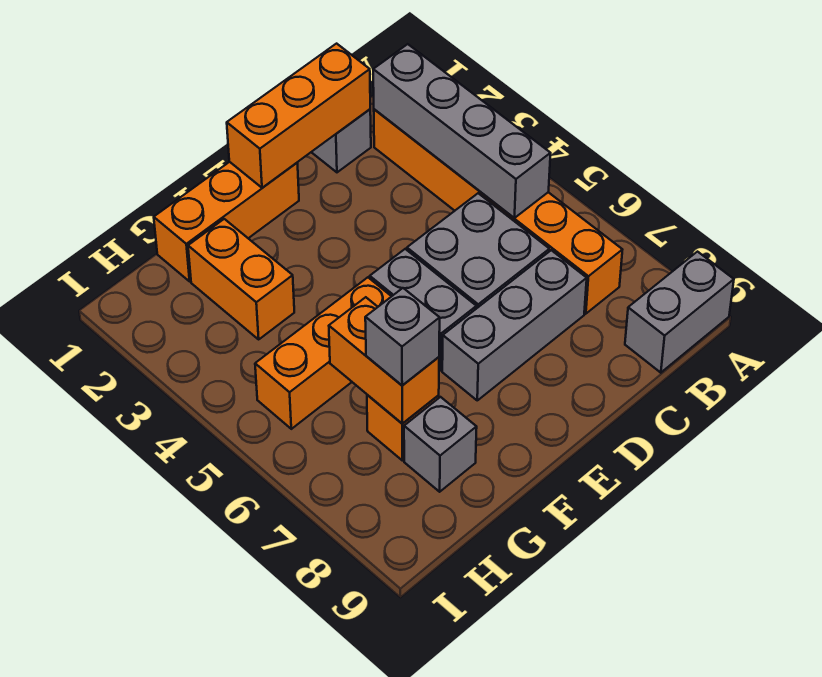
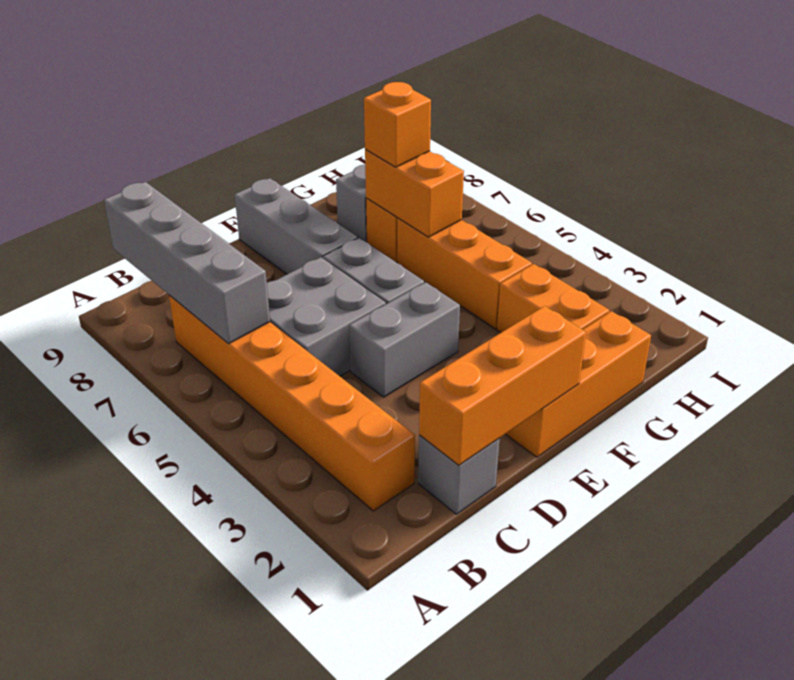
grey brick A9:B9 level 1 -> grey brick D4:E4 level 1
grey brick B2:B5 level 2 -> grey brick B6:B9 level 2
grey brick C7:E7 level 1 -> grey brick E7:E9 level 1
orange brick F5:H5 level 1 -> orange brick G4:G6 level 1
grey brick G7 level 3 -> orange brick G7 level 3

